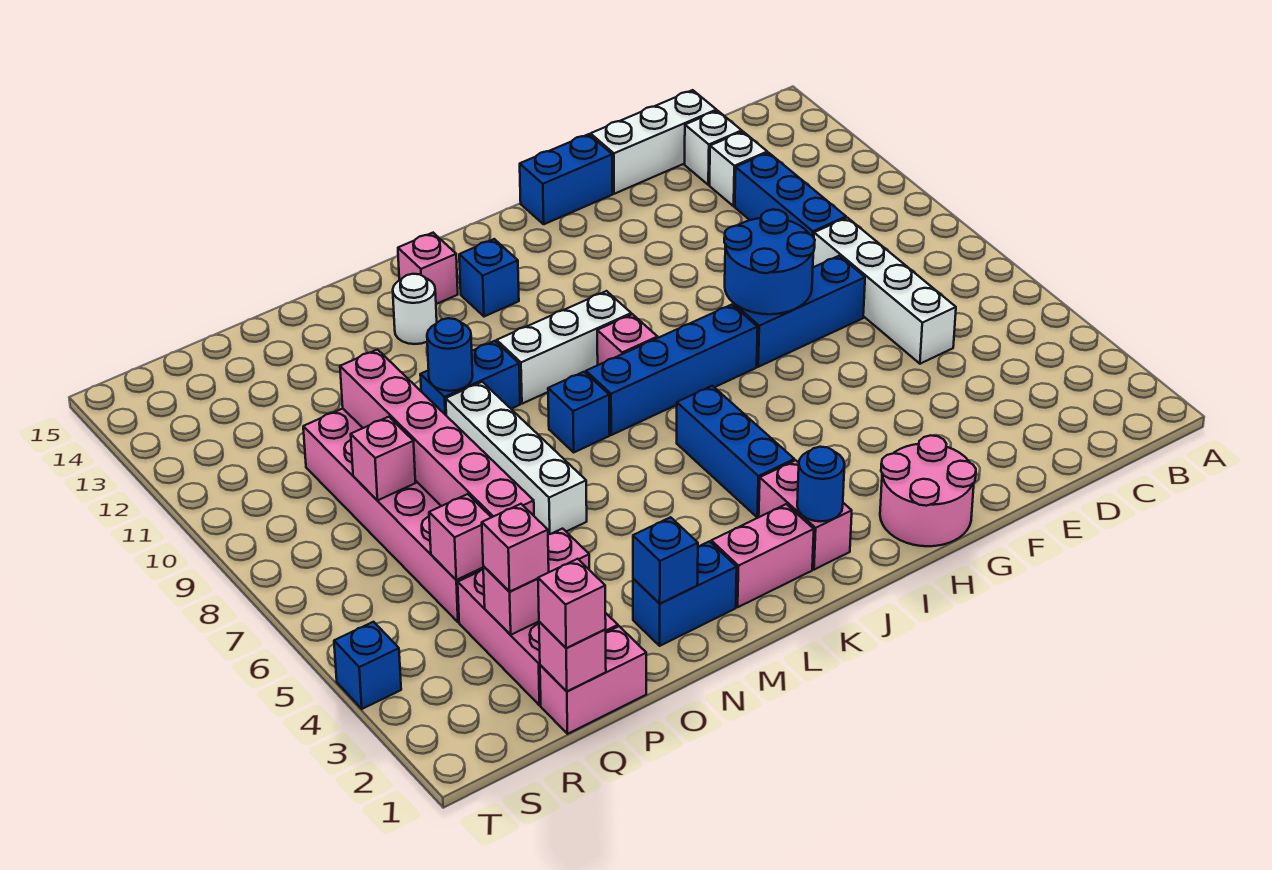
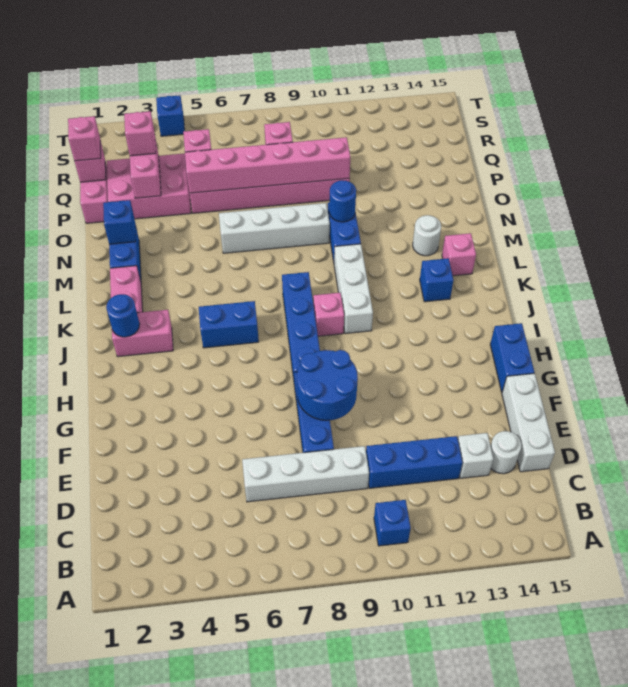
white brick D14 level 1 -> white round brick D14 level 1
pink round brick G1:H2 level 1 -> none
blue brick J4:J6 level 1 -> blue brick J5:J6 level 1
blue brick L8 level 1 -> blue brick B10 level 1

